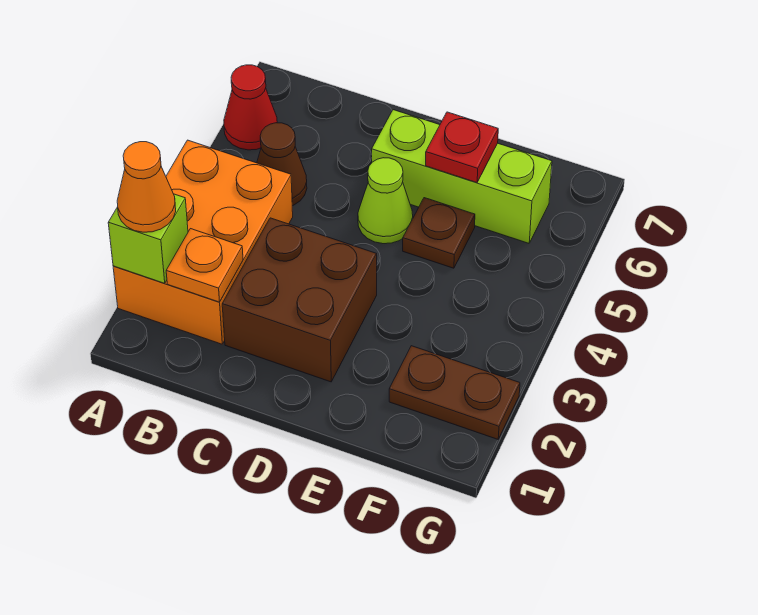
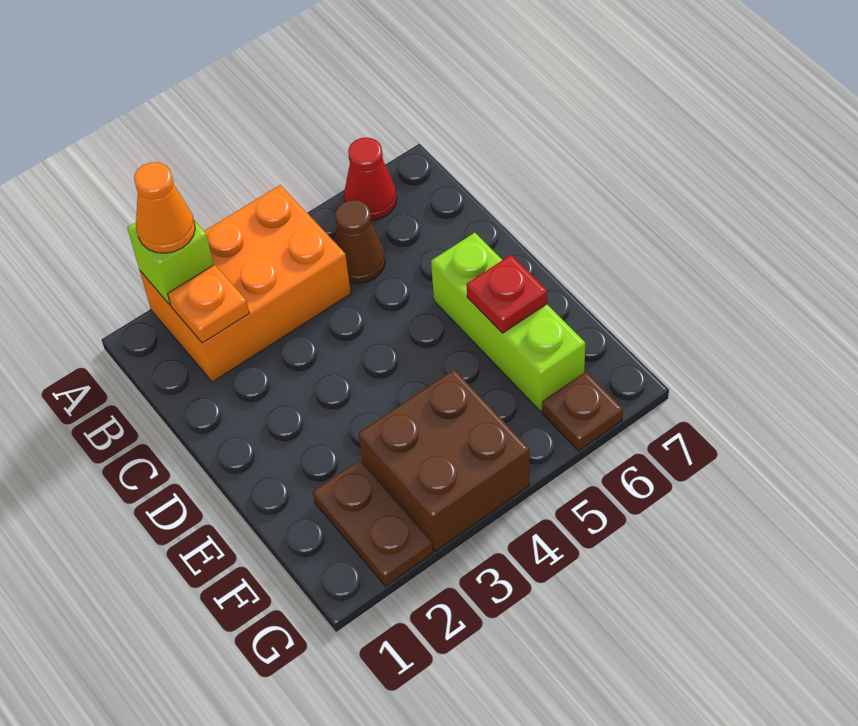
brown brick C2:D3 level 1 -> brown brick F3:G4 level 1
lime cone D5 level 1 -> none
brown plate E5 level 1 -> brown plate G6 level 1

